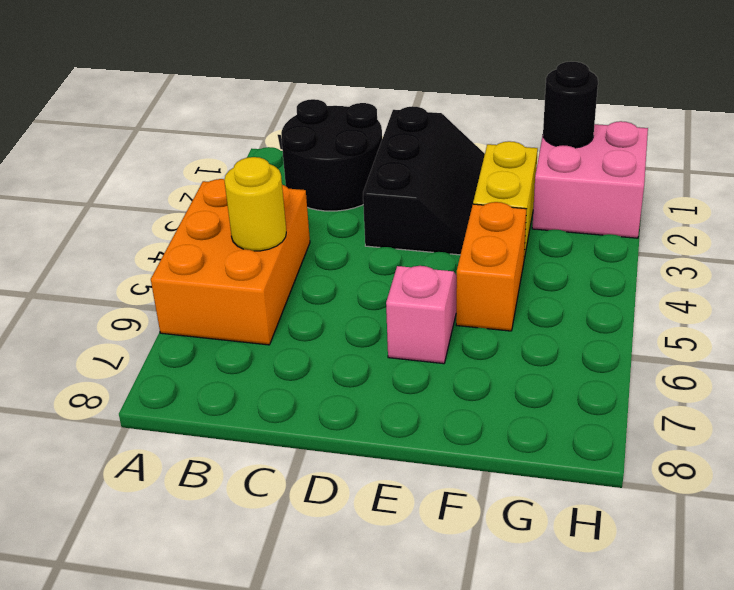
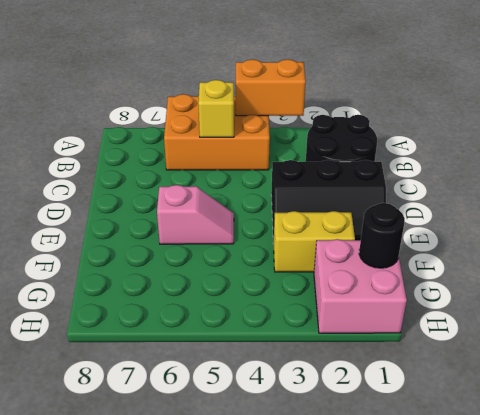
yellow round brick B5 level 2 -> yellow brick B5 level 2
orange brick F4:F5 level 1 -> orange brick A3:A4 level 2

